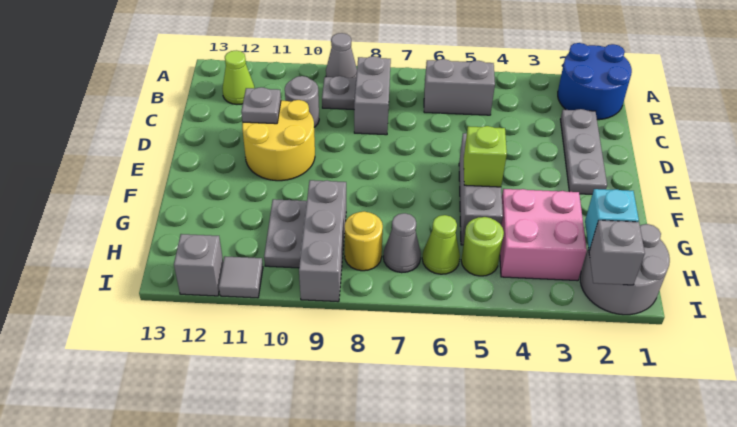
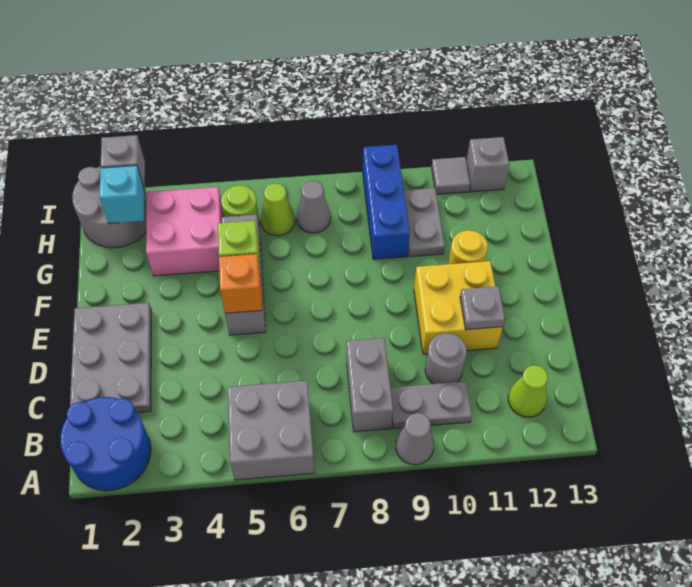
grey brick B5:B6 level 1 -> grey brick A5:B6 level 1
grey plate B9 level 1 -> grey plate B9:B10 level 1
grey plate C2:E2 level 1 -> grey plate C1:E2 level 1
yellow round brick D10:E11 level 1 -> yellow brick D10:E11 level 1
none -> orange brick E5 level 2
grey brick G9:I9 level 1 -> blue brick G9:I9 level 1
yellow round brick H8 level 1 -> yellow round brick F11 level 1

